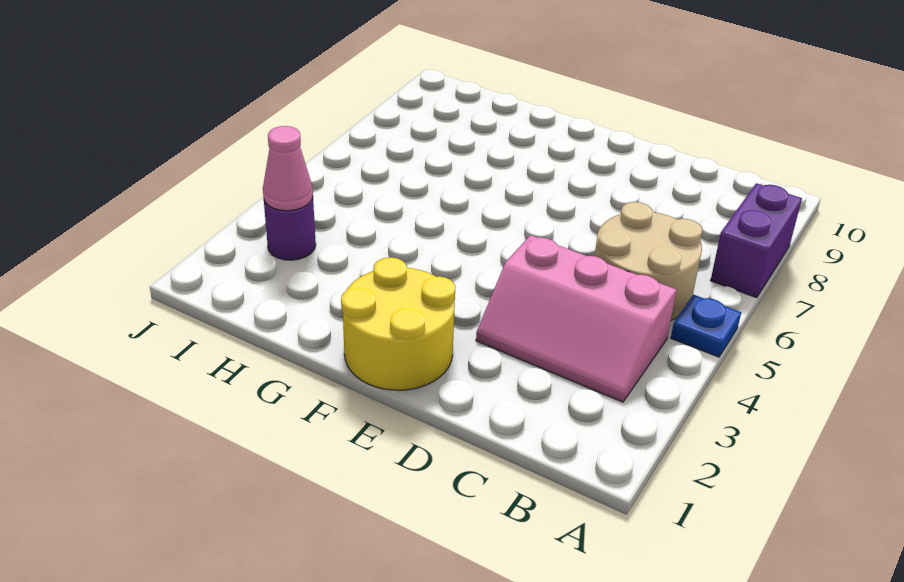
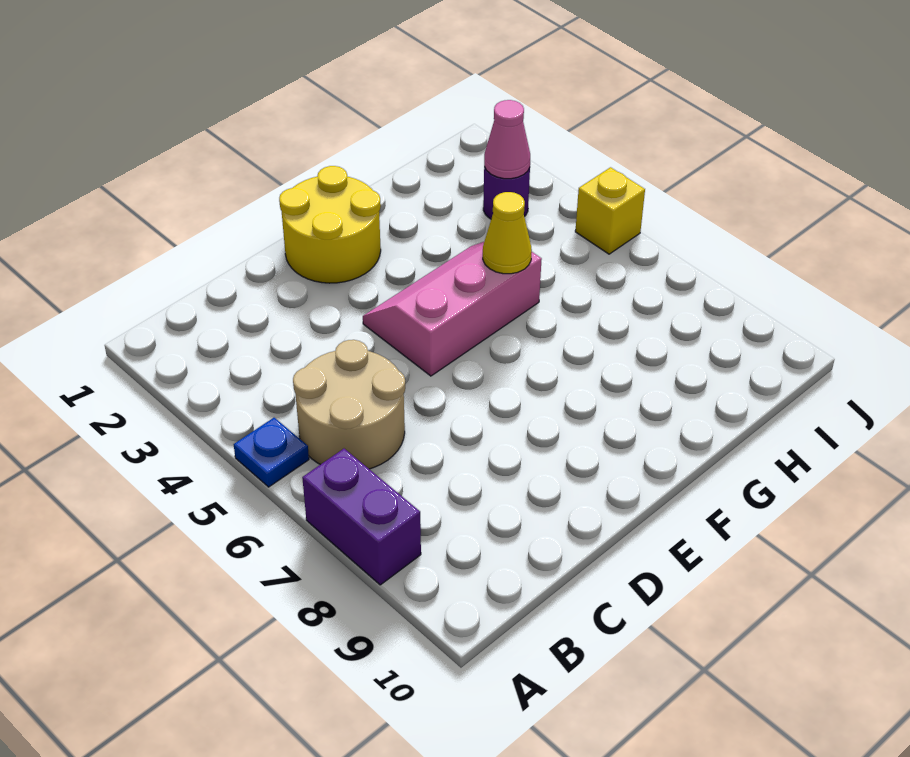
pink slope B3:D4 level 1 top 4 -> pink slope E4:G5 level 1 top 5
none -> yellow cone G5 level 2
none -> yellow brick J5 level 1

